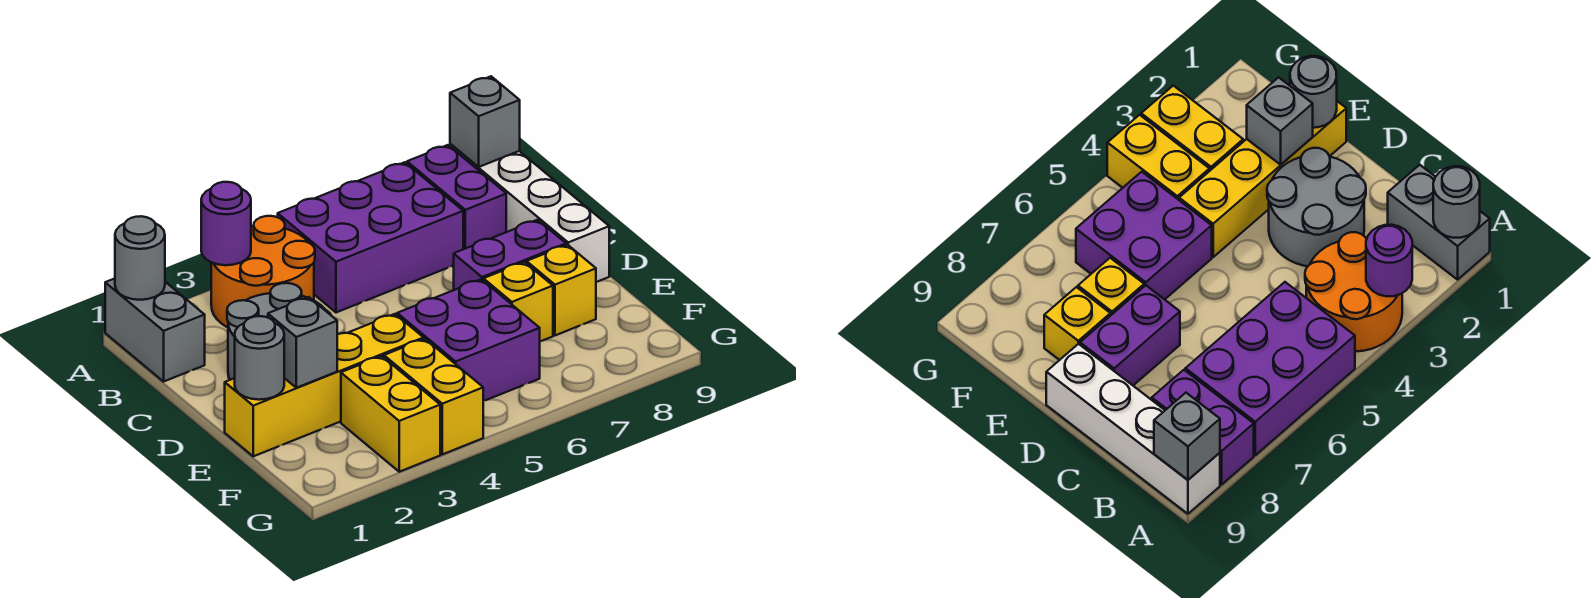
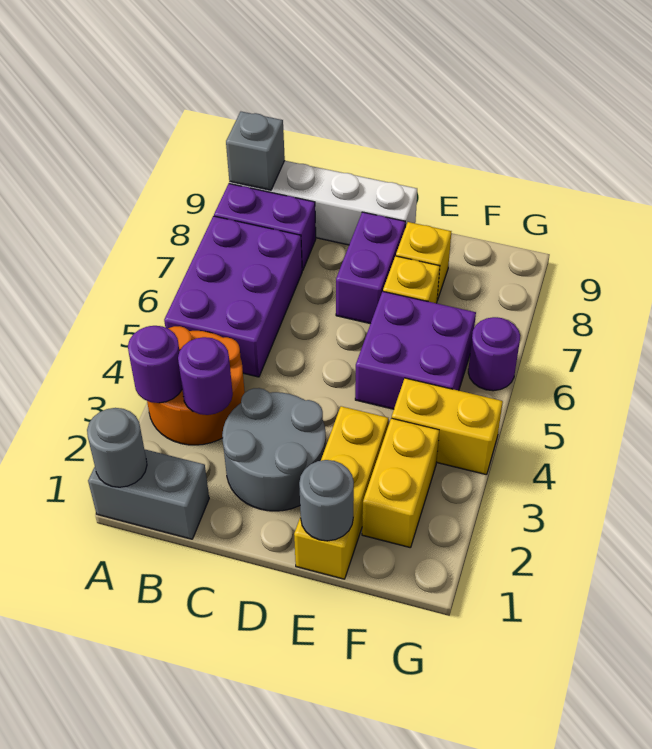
none -> purple round brick B3 level 2
yellow brick E1:E4 level 1 -> yellow brick E1:E3 level 1
grey brick E2 level 2 -> none
yellow brick F3:G3 level 1 -> yellow brick F2:F3 level 1
none -> purple round brick G6 level 1

